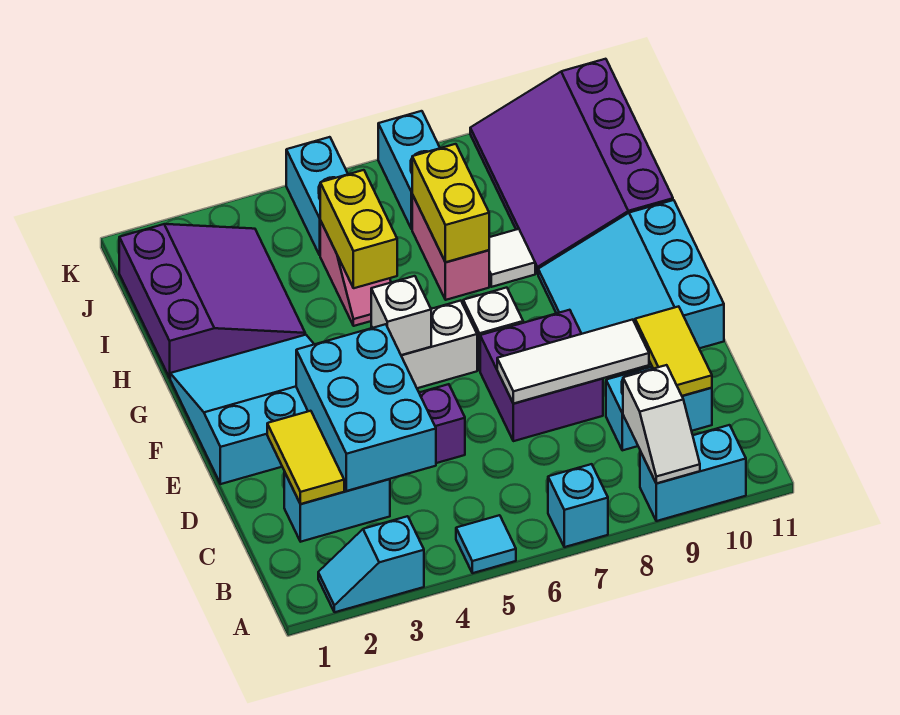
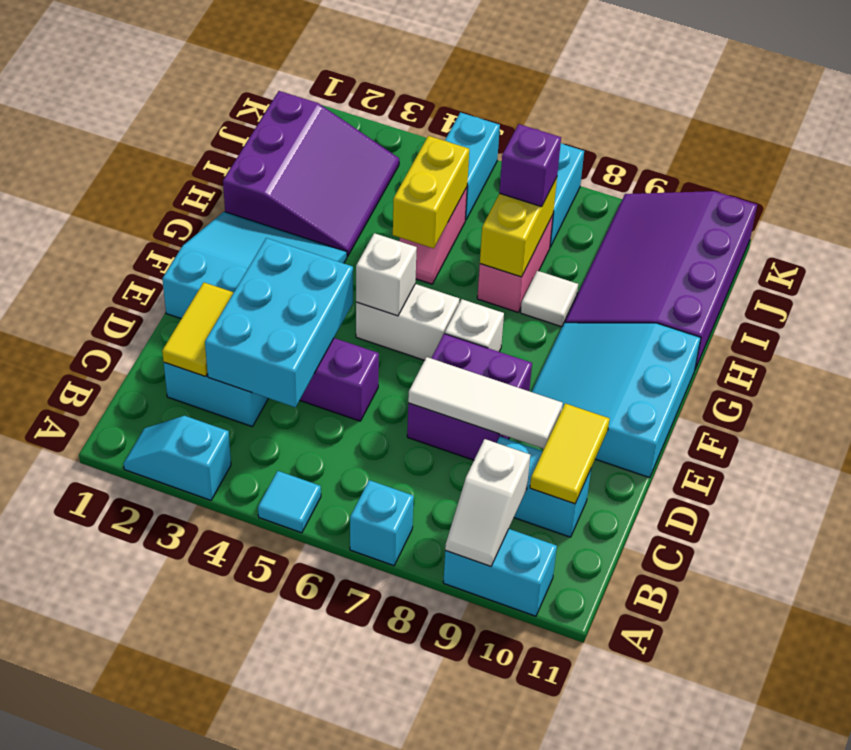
none -> purple brick I7 level 3

